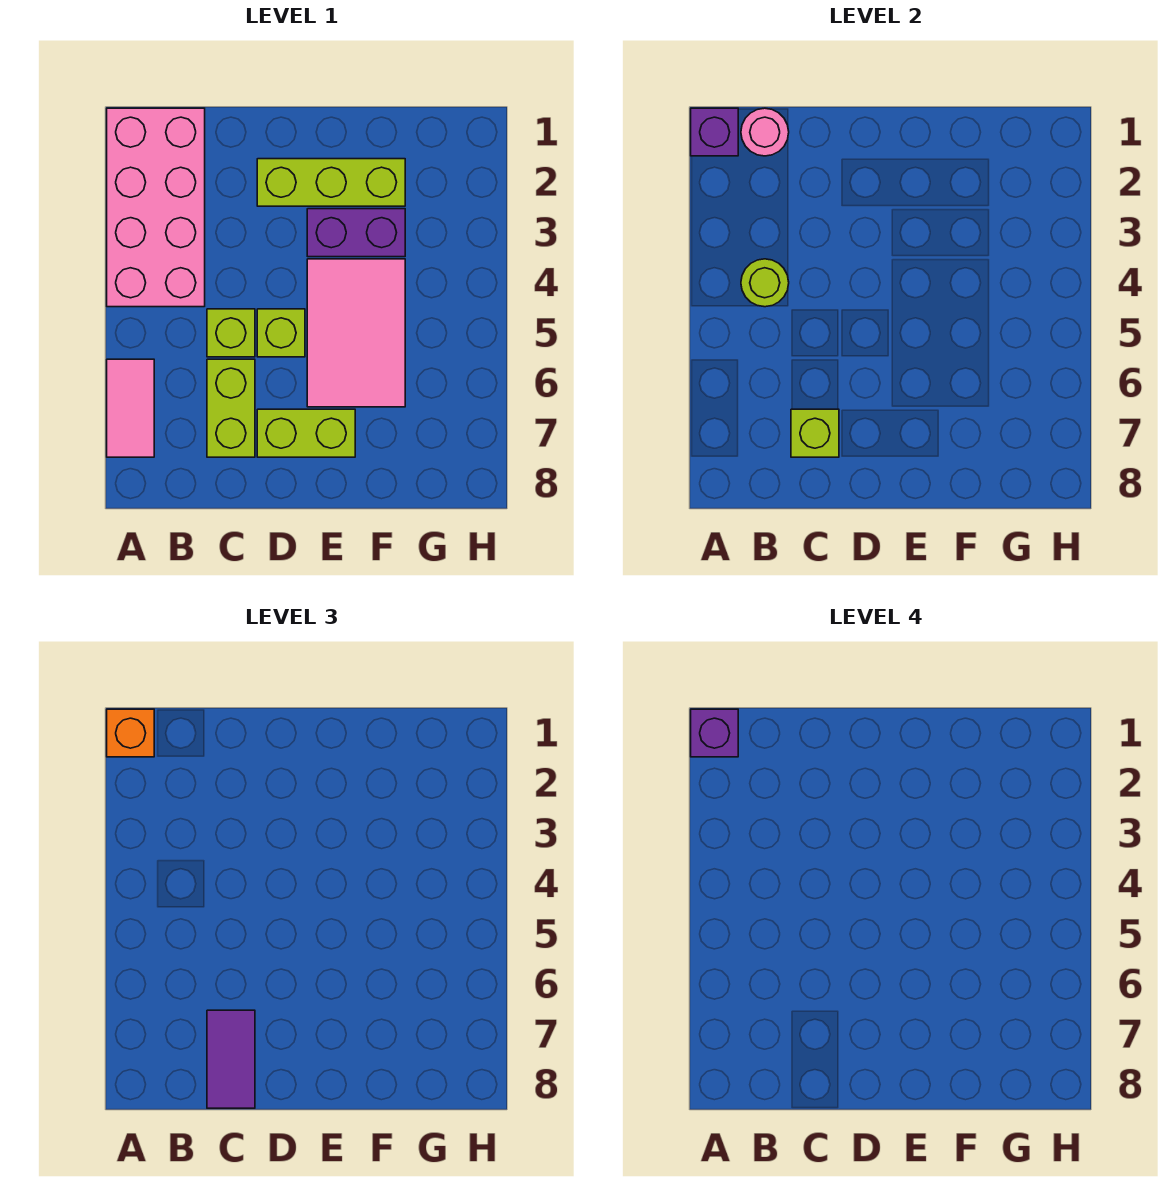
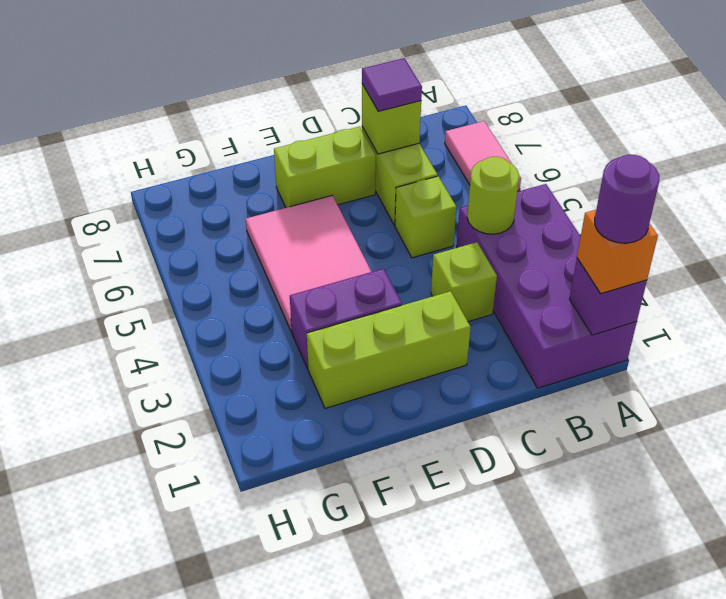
pink brick A1:B4 level 1 -> purple brick A1:B4 level 1
purple brick A1 level 4 -> purple round brick A1 level 4
pink round brick B1 level 2 -> none
purple tile C7:C8 level 3 -> purple tile C7 level 3
lime brick D5 level 1 -> lime brick C3 level 1

